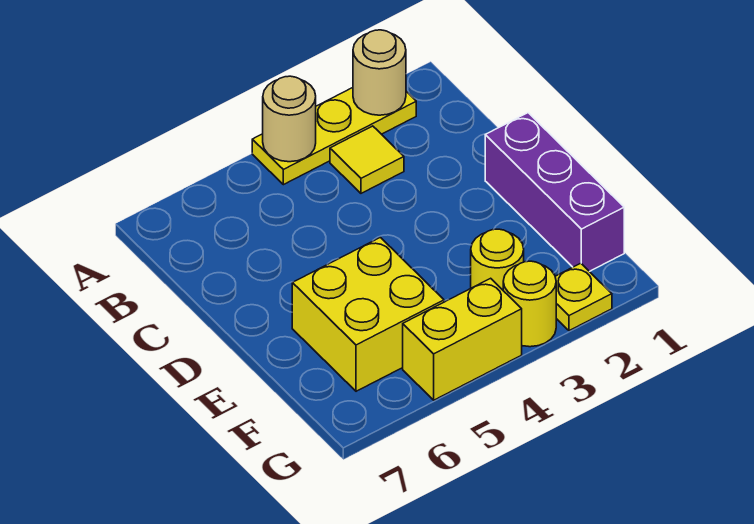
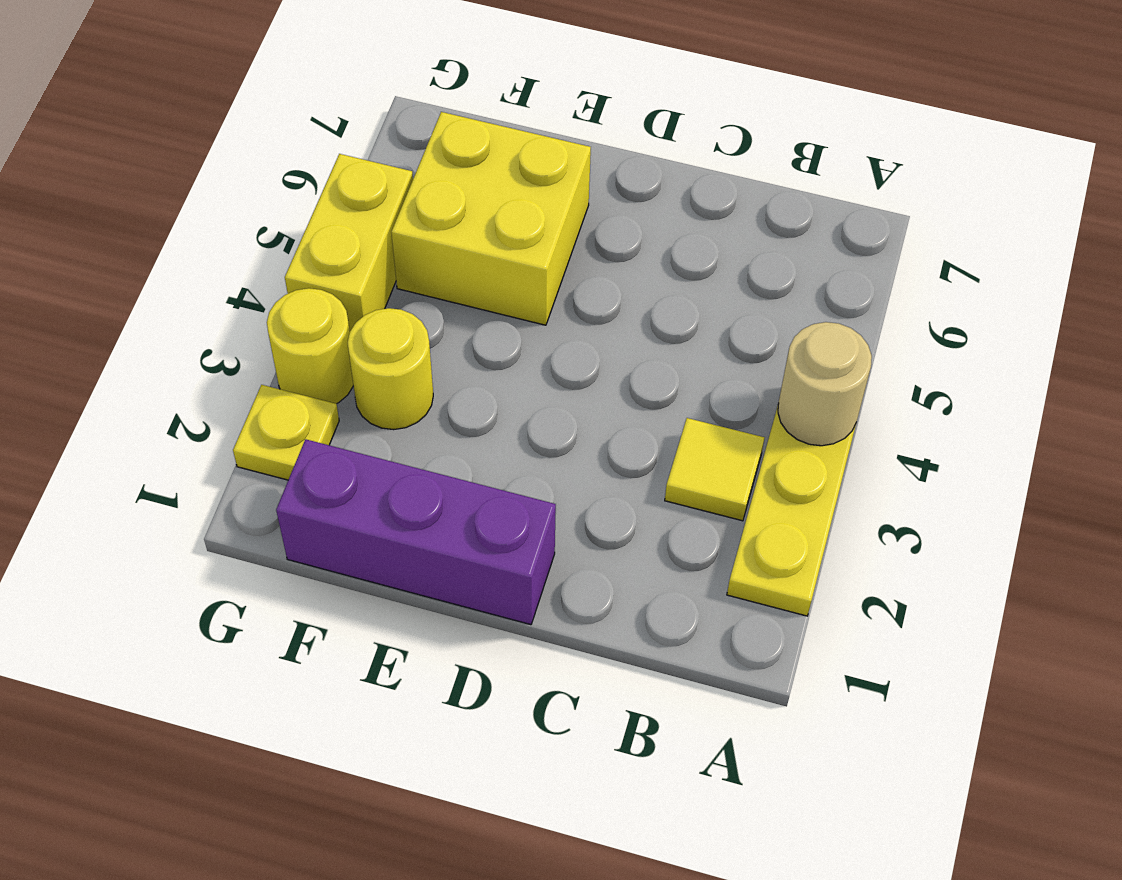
tan round brick A2 level 2 -> none

